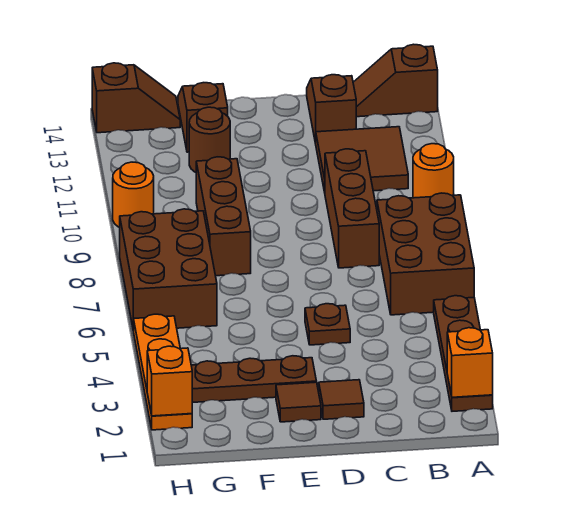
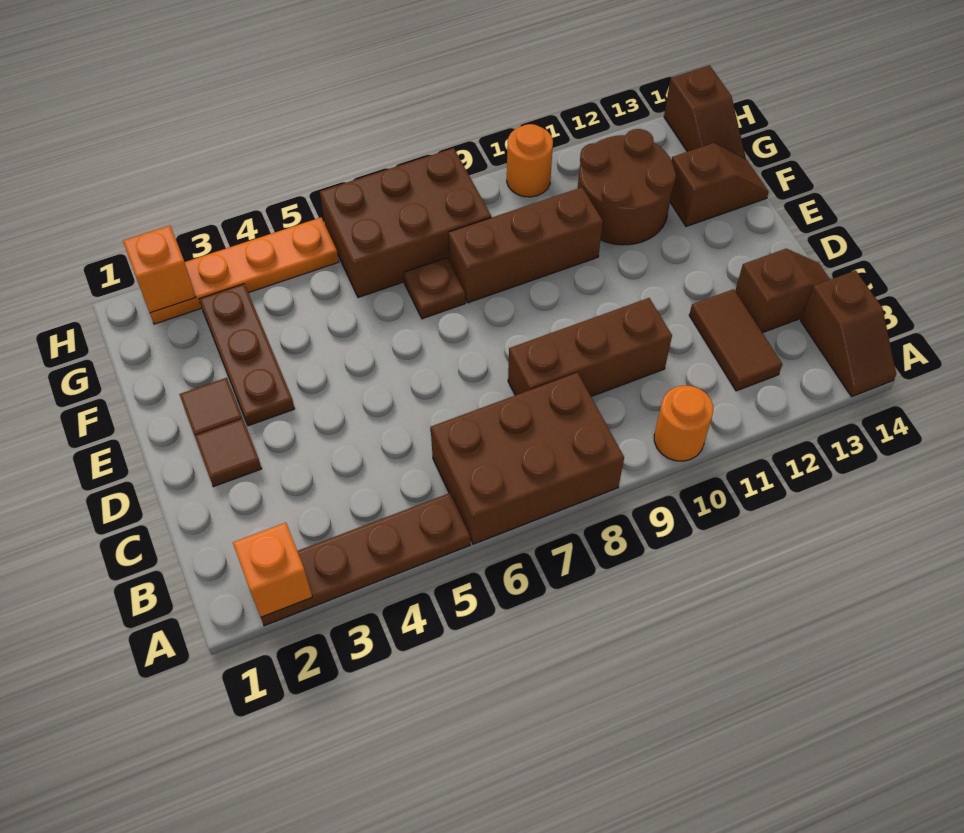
brown slope A14:B14 level 1 top A -> brown slope A14:B14 level 1 top B
brown tile B11:C12 level 1 -> brown tile B12:C12 level 1
brown plate D5 level 1 -> brown plate F7 level 1
brown round brick F12 level 1 -> brown round brick F11:G12 level 1

